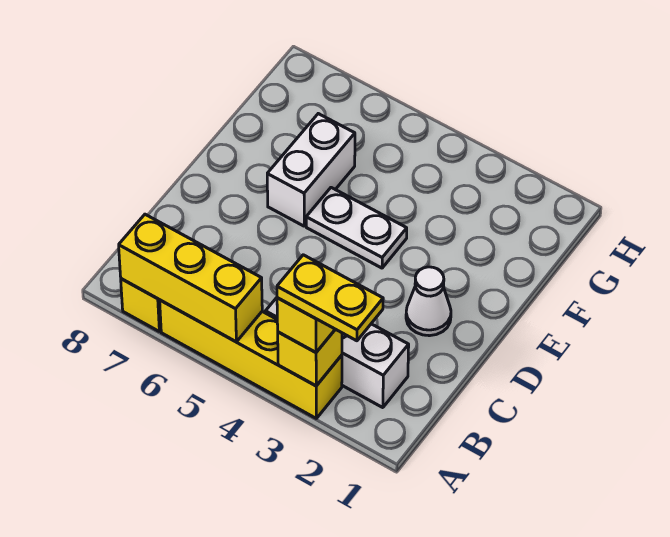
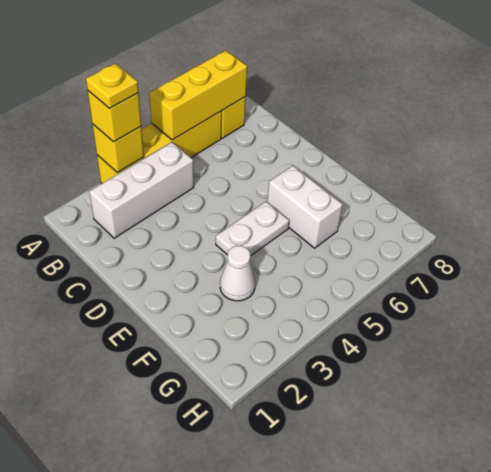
yellow plate A2:A3 level 4 -> yellow plate A3 level 4
white cone D2 level 1 -> white cone F3 level 1

